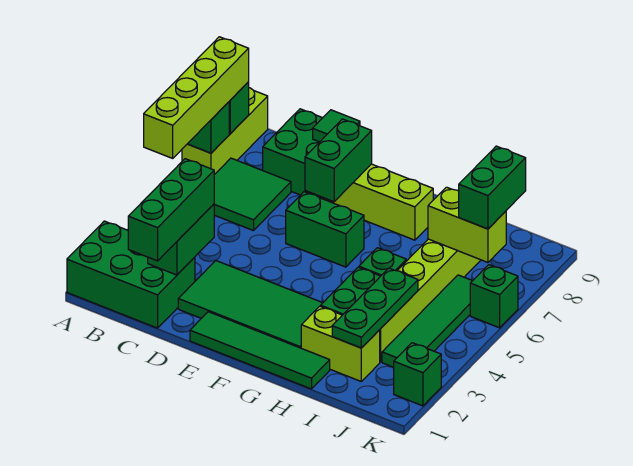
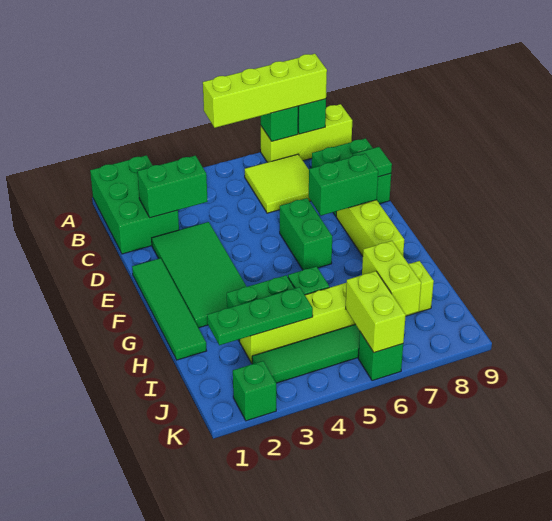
green tile B6:C7 level 1 -> lime tile B6:C7 level 1
green brick C1:C3 level 3 -> none
lime brick H2:I2 level 1 -> lime brick J6:K6 level 2
green brick J7:J8 level 3 -> none

